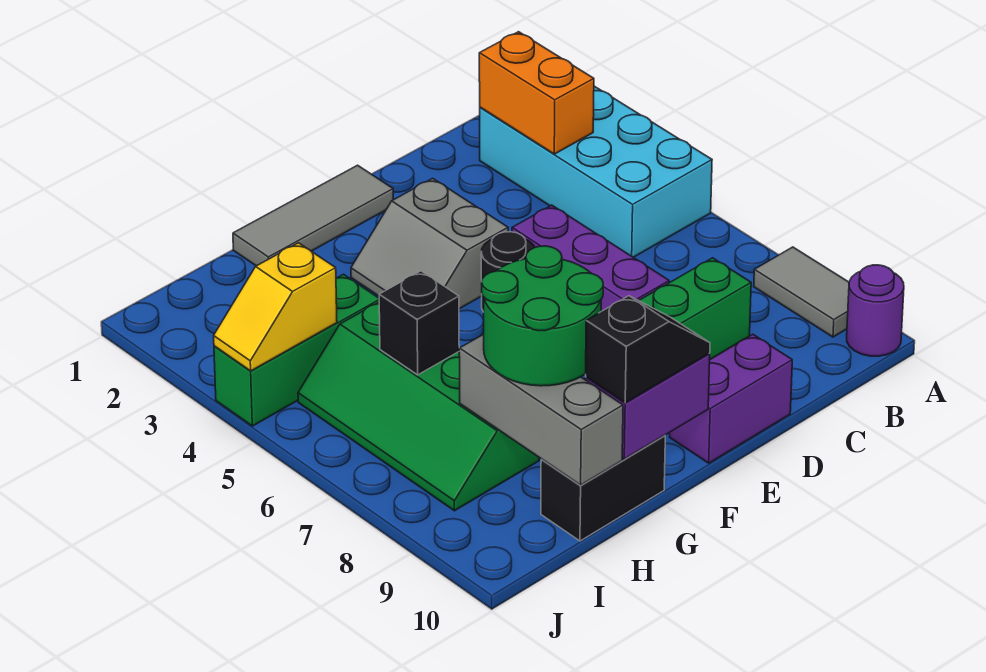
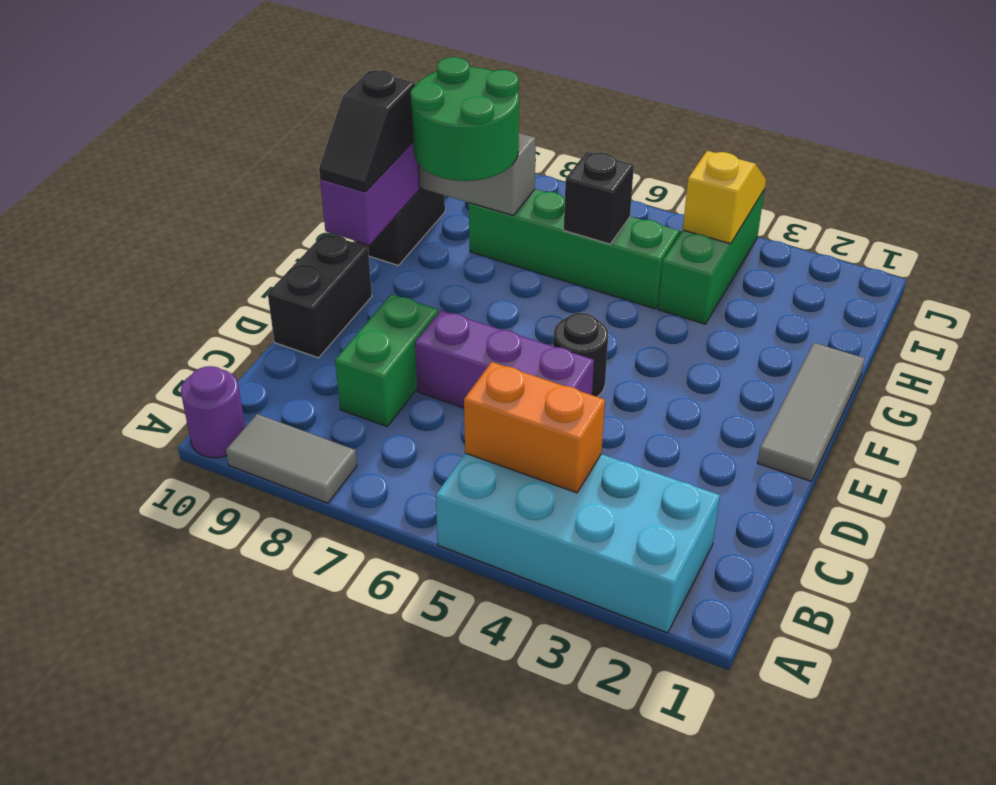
orange brick B2:B3 level 2 -> orange brick B4:B5 level 2
purple brick D10:E10 level 1 -> black brick D10:E10 level 1
grey slope E3:F4 level 1 top E -> none

